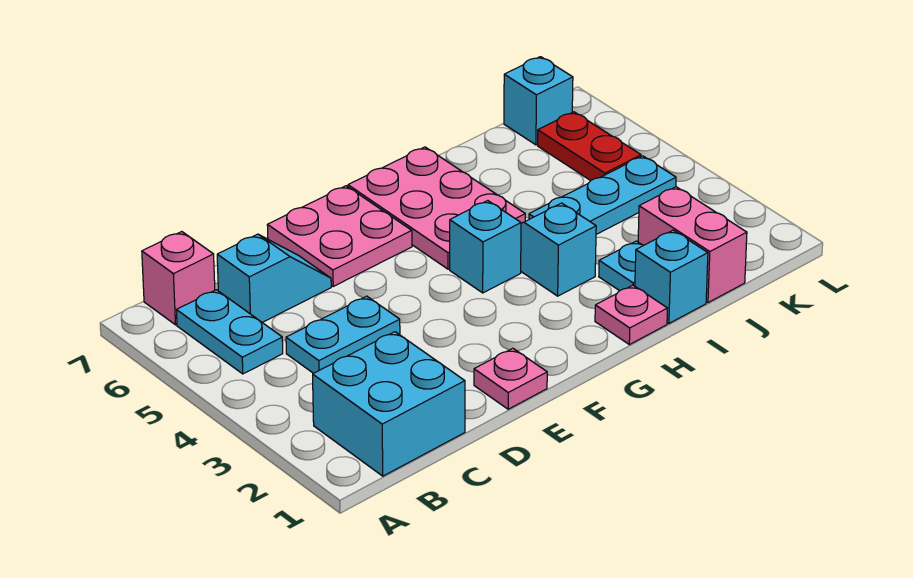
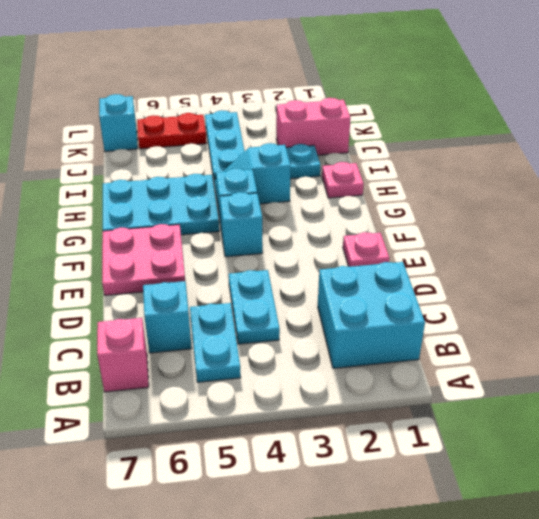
cyan plate B5:B6 level 1 -> cyan plate B5:C5 level 1
pink plate G5:H7 level 1 -> cyan plate G5:H7 level 1
cyan brick I1 level 1 -> cyan brick F4 level 1

